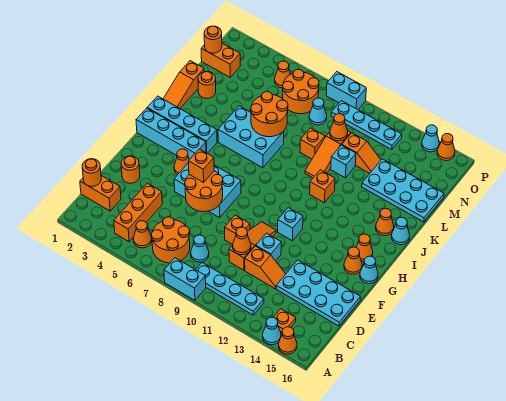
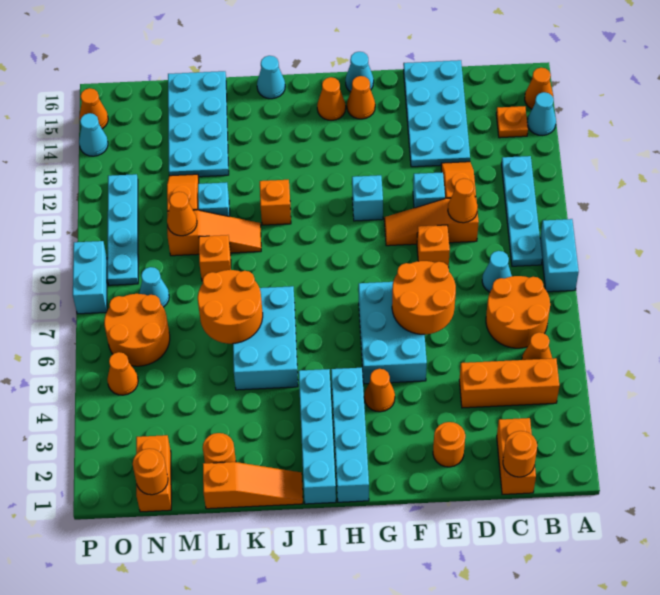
orange brick F6 level 3 -> none
orange cone J15 level 1 -> none

